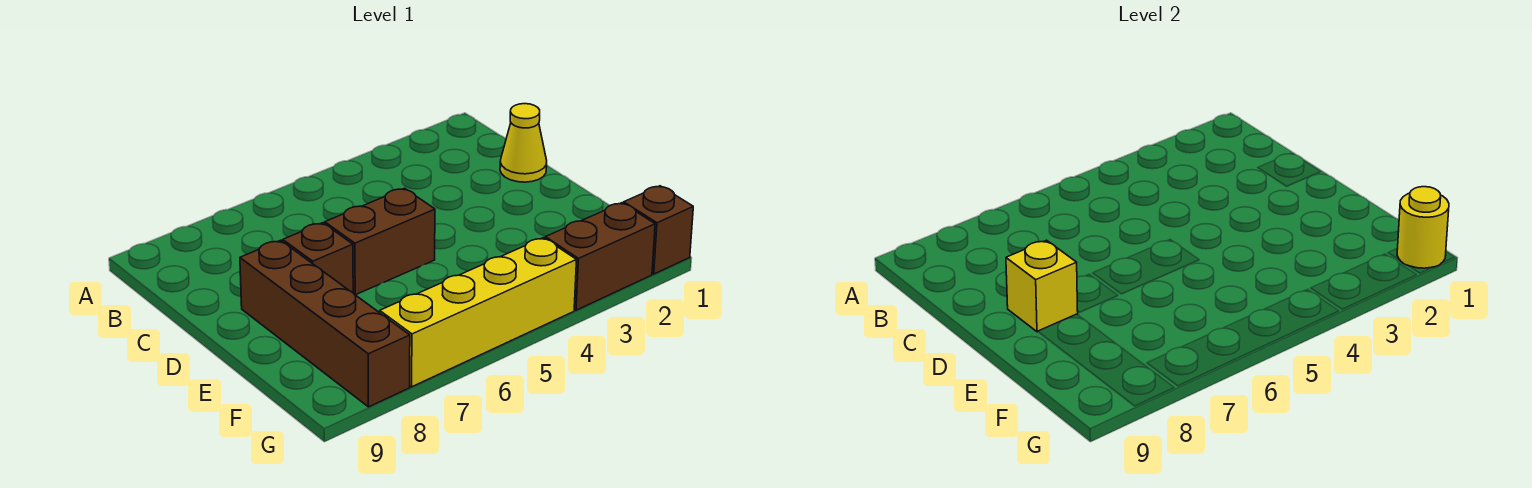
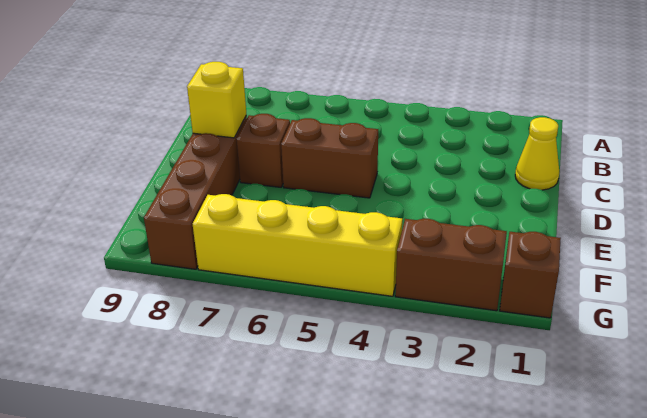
yellow round brick G1 level 2 -> none

